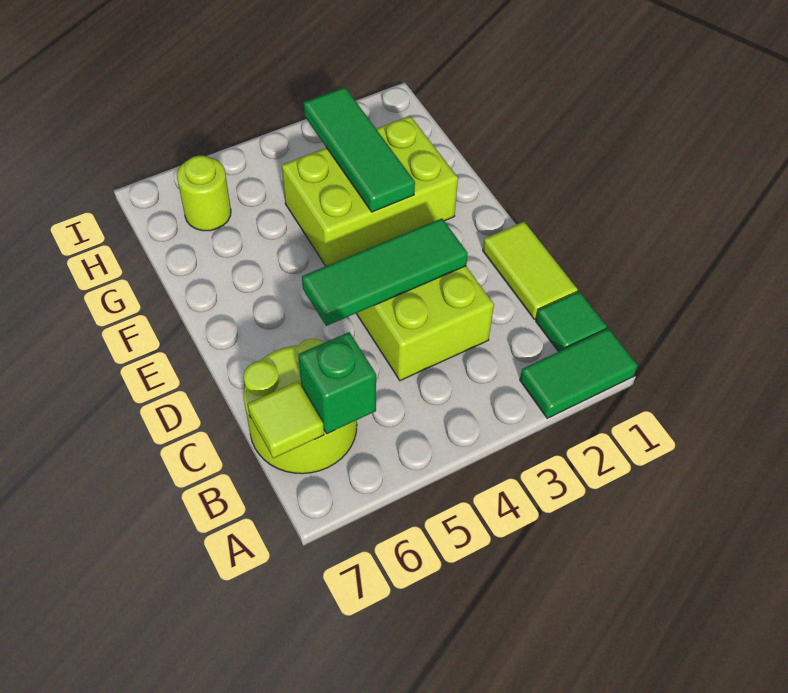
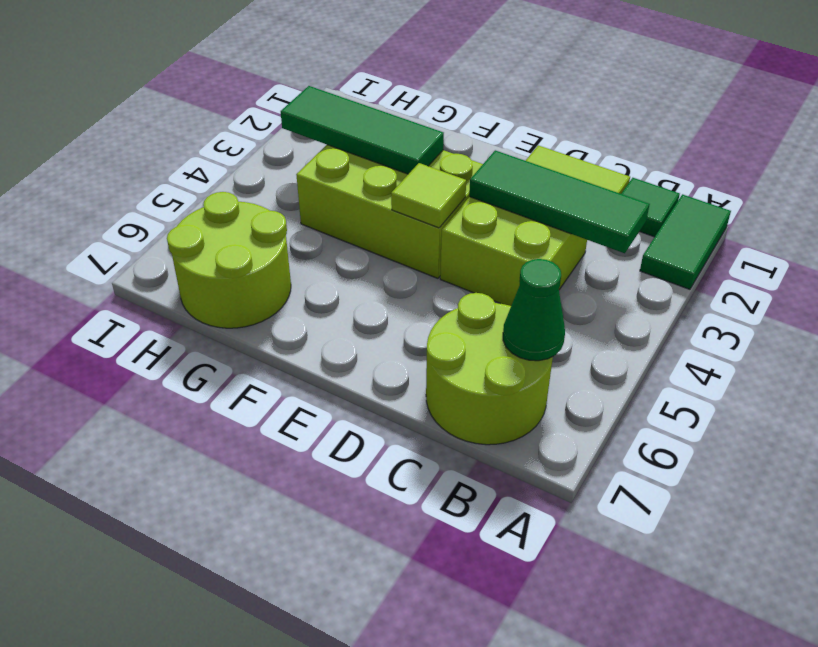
green brick B6 level 2 -> green cone B6 level 2
lime tile B7 level 2 -> lime tile E4 level 2
green tile D3:D5 level 2 -> green tile B3:D3 level 2
lime brick F2:G4 level 1 -> lime brick E3:G4 level 1
lime round brick H6 level 1 -> lime round brick G6:H7 level 1

